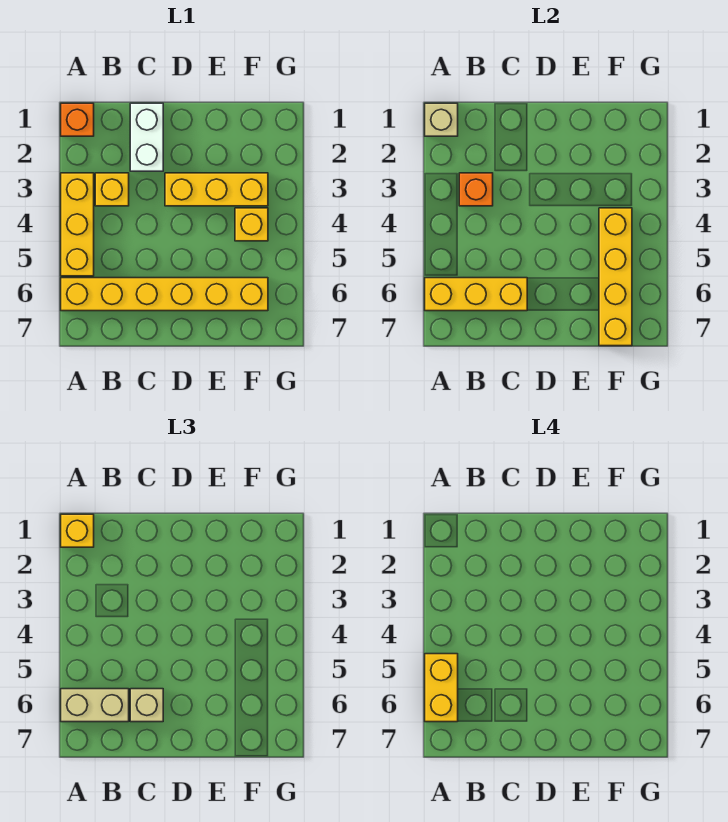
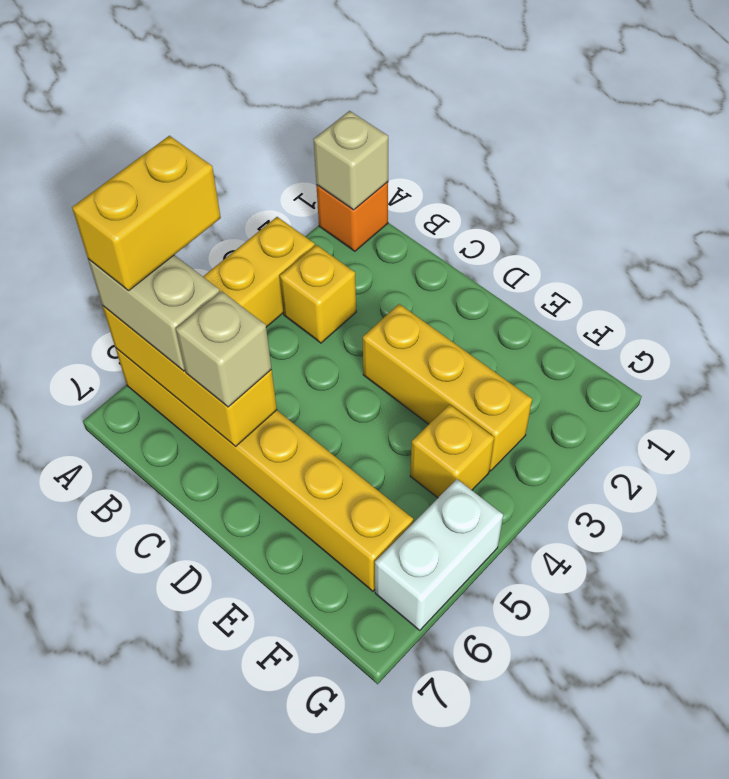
yellow brick A1 level 3 -> none
orange brick B3 level 2 -> none
white brick C1:C2 level 1 -> white brick G5:G6 level 1
yellow brick F4:F7 level 2 -> none

